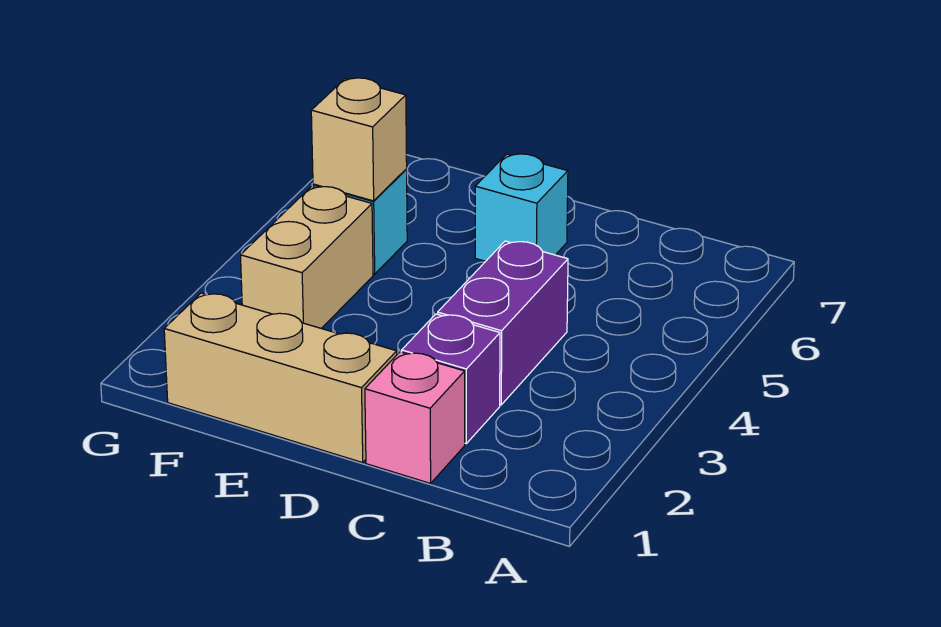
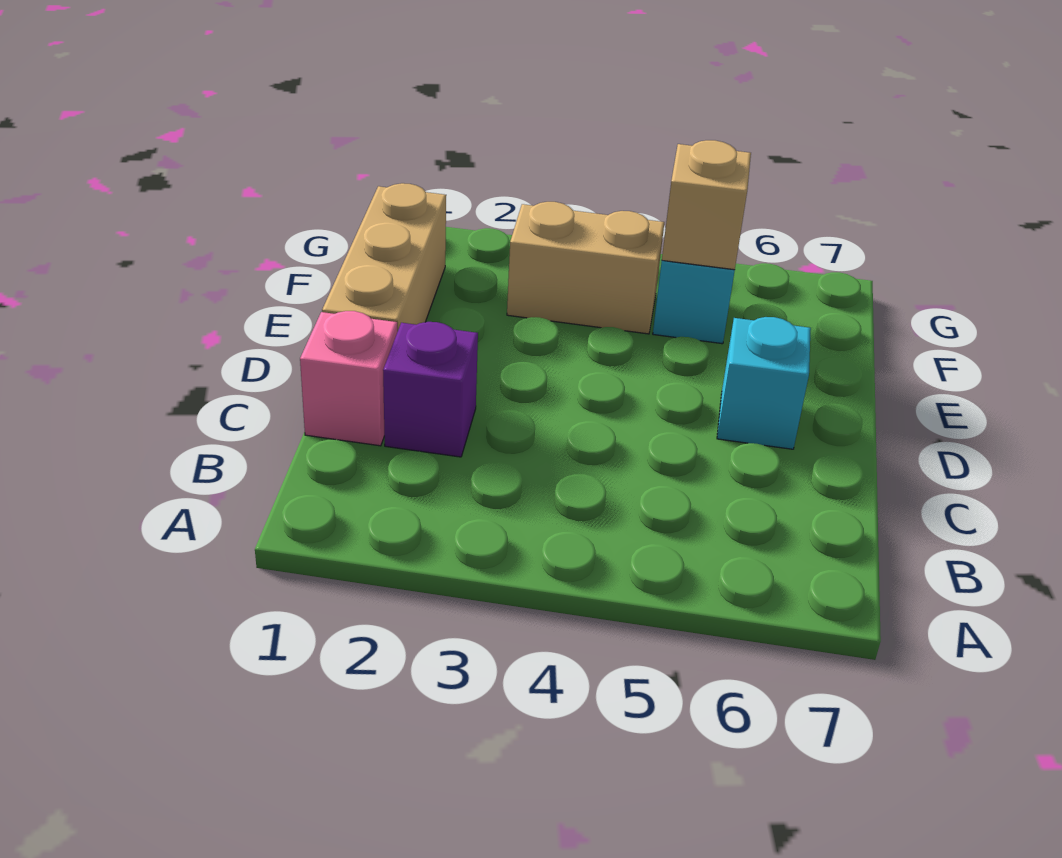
purple brick C3:C4 level 1 -> none

